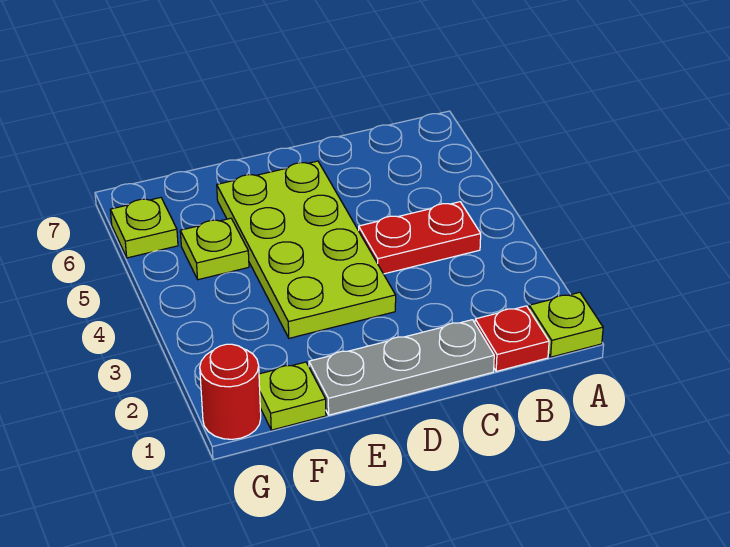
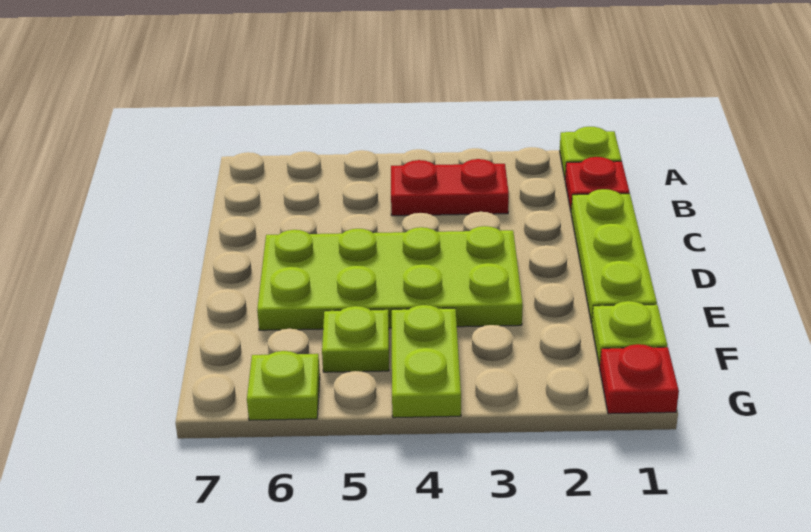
red plate B4:C4 level 1 -> red plate B3:B4 level 1
grey plate C1:E1 level 1 -> lime plate C1:E1 level 1
none -> lime plate F4:G4 level 1
red round brick G1 level 1 -> red plate G1 level 1

